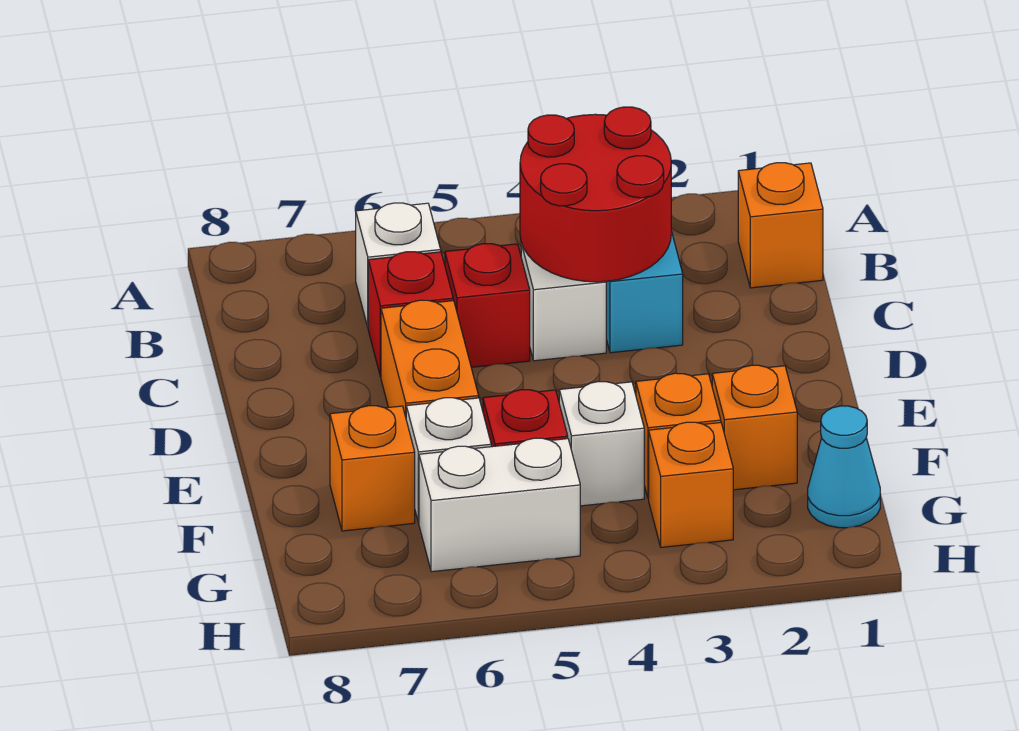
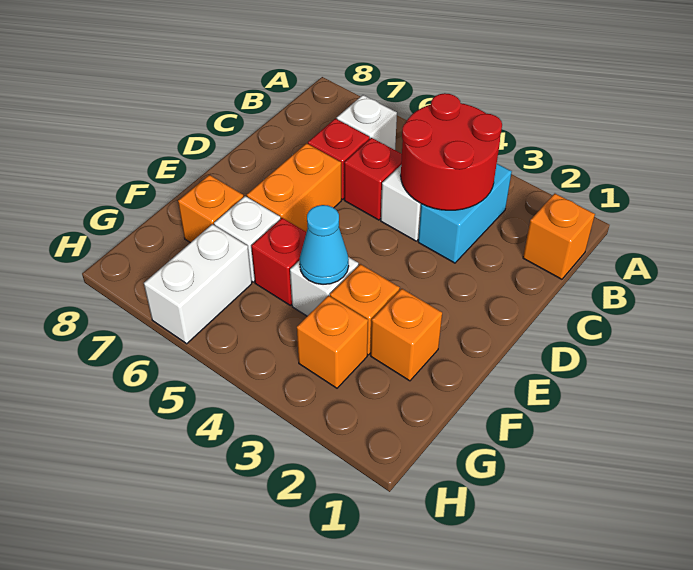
cyan cone G1 level 1 -> cyan cone F4 level 2
white brick G5:G6 level 1 -> white brick G6:H6 level 1

